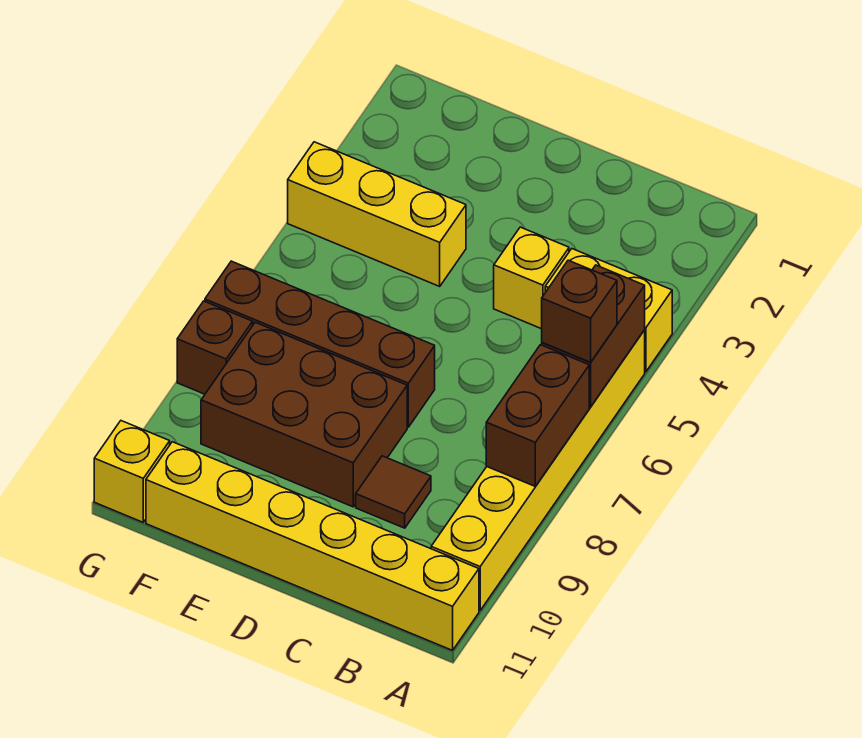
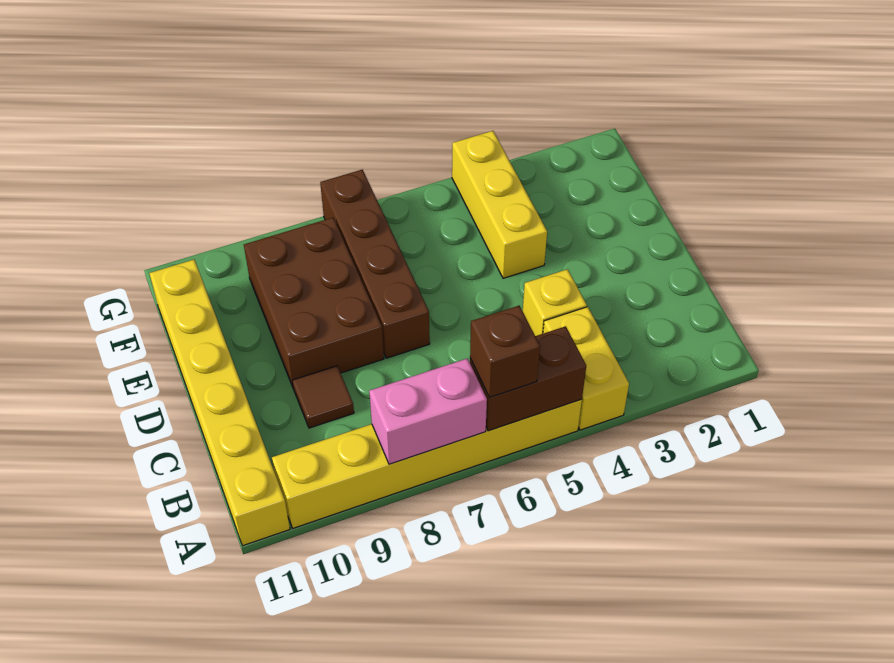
brown brick A7:A8 level 2 -> pink brick A7:A8 level 2
brown brick G8 level 1 -> none
yellow brick G11 level 1 -> none

